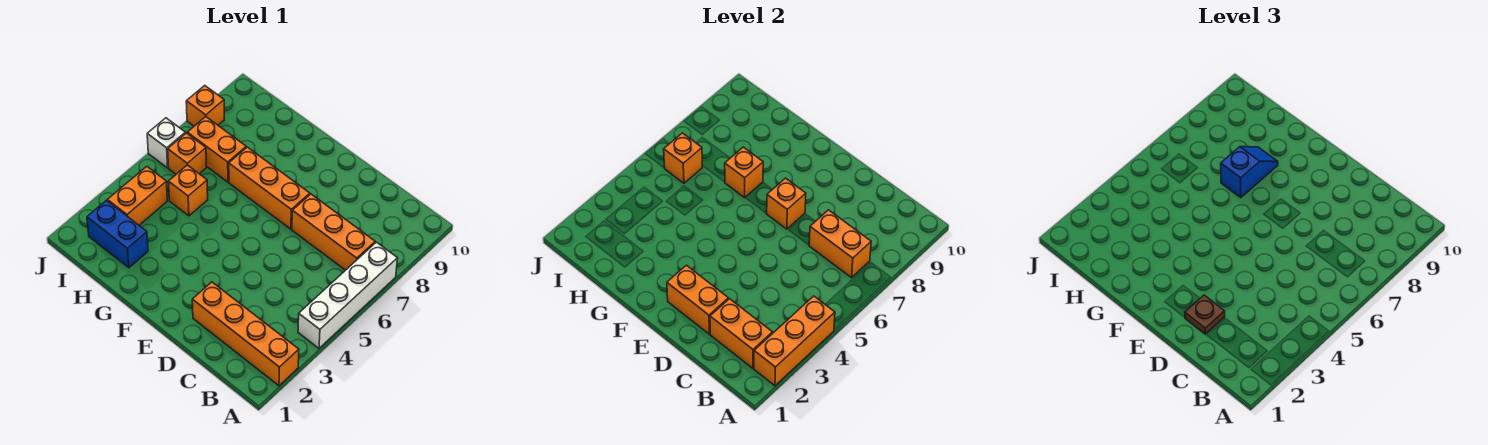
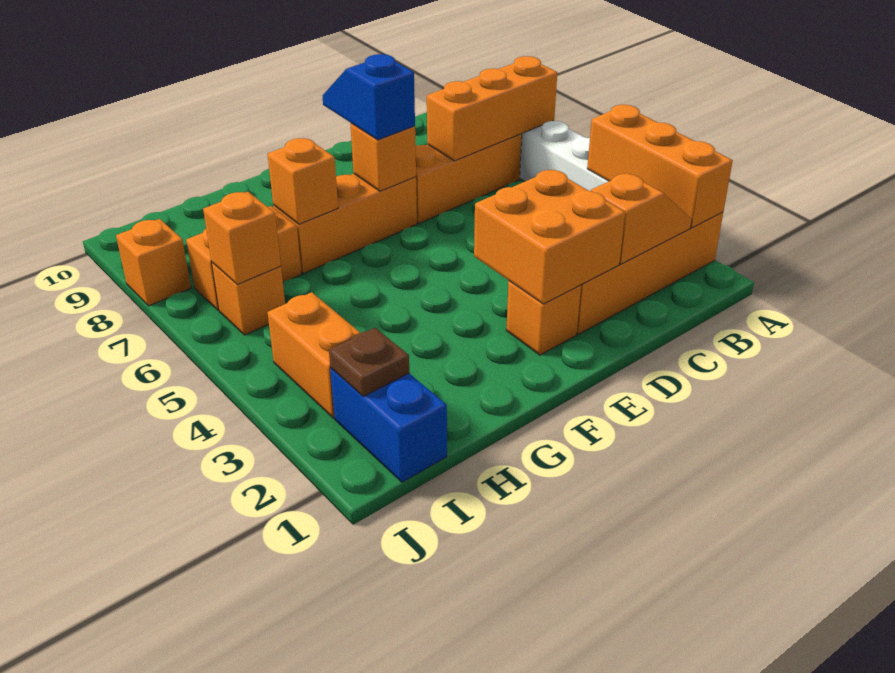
orange brick B2:C2 level 2 -> orange slope B2:C2 level 2 top C
orange brick B7:C7 level 2 -> orange brick A7:C7 level 2
orange brick D2:E2 level 2 -> orange brick D2:E3 level 2
brown plate D2 level 3 -> brown plate I2 level 2
blue slope G7:G8 level 3 top 7 -> blue slope E7:E8 level 3 top 7
blue brick H2:I2 level 1 -> blue brick I1:I2 level 1
orange brick H5 level 1 -> orange brick E2 level 1
white brick J6 level 1 -> none

